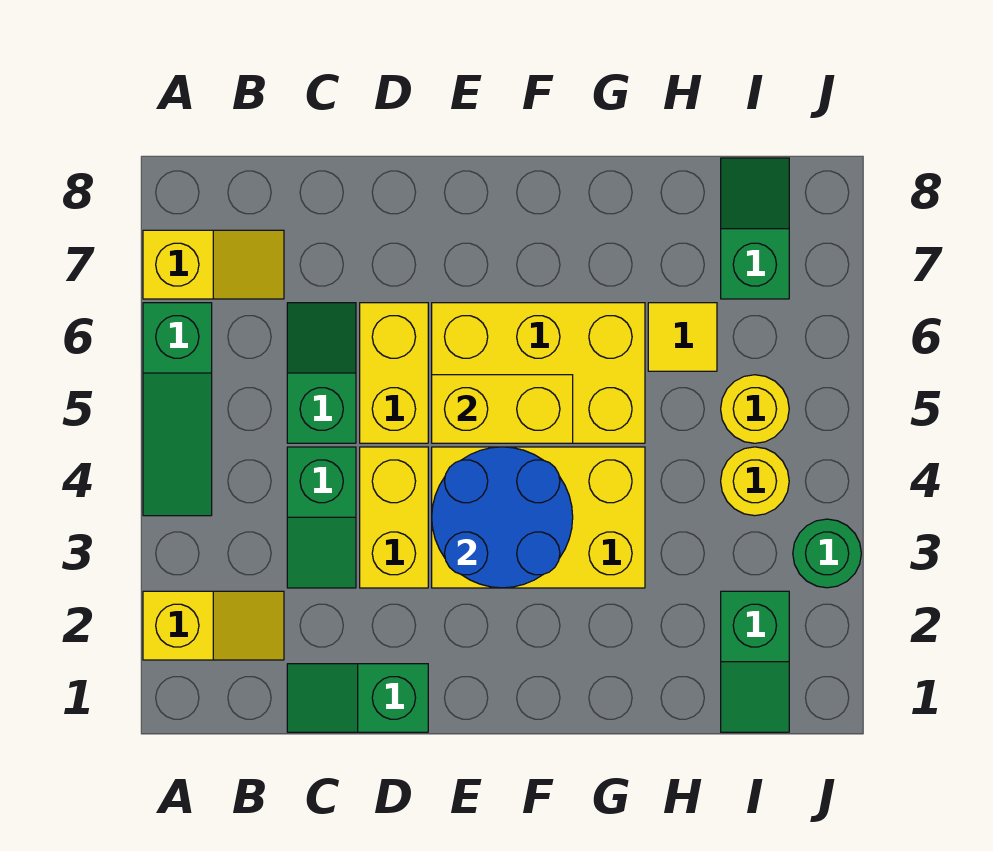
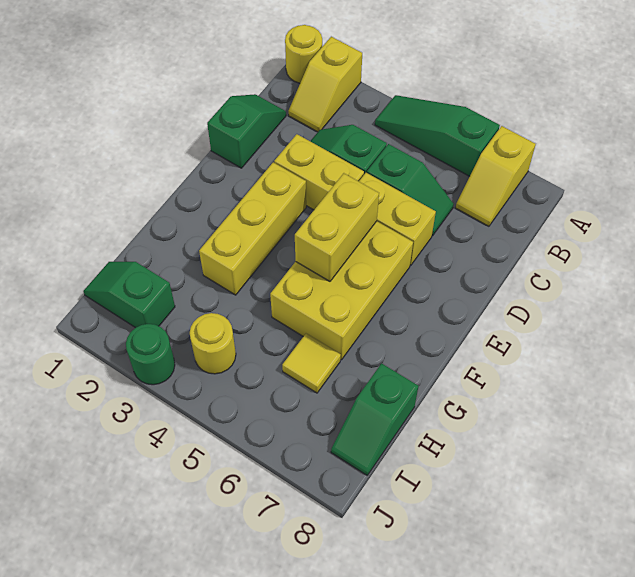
yellow brick E3:G4 level 1 -> yellow brick E3:G3 level 1
blue round brick E3:F4 level 2 -> none
yellow round brick I5 level 1 -> yellow round brick A1 level 1
green slope I7:I8 level 1 top 7 -> green slope H8:I8 level 1 top H

